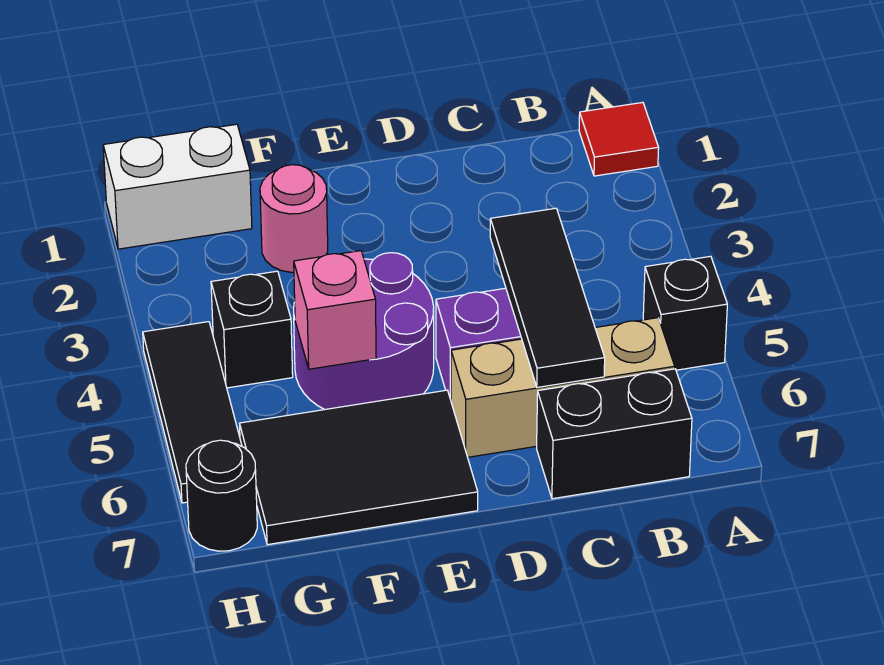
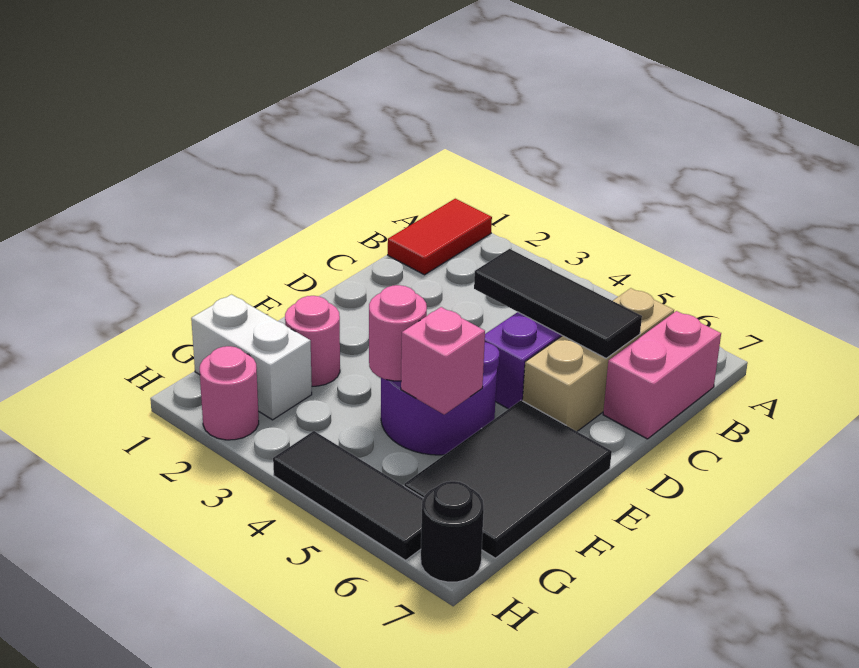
red tile A1 level 1 -> red tile A1:B1 level 1
black brick A5 level 1 -> none
black brick B7:C7 level 1 -> pink brick B7:C7 level 1
none -> pink round brick F4 level 2
white brick G1:H1 level 1 -> white brick G1:G2 level 1
black brick G4 level 1 -> none
none -> pink round brick H2 level 1

